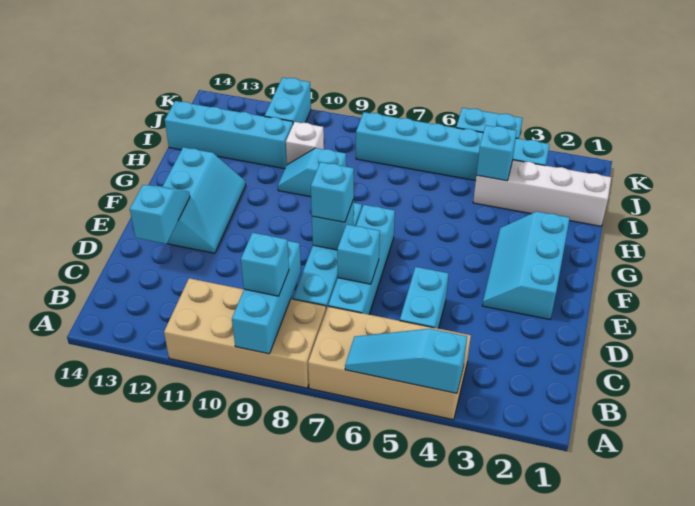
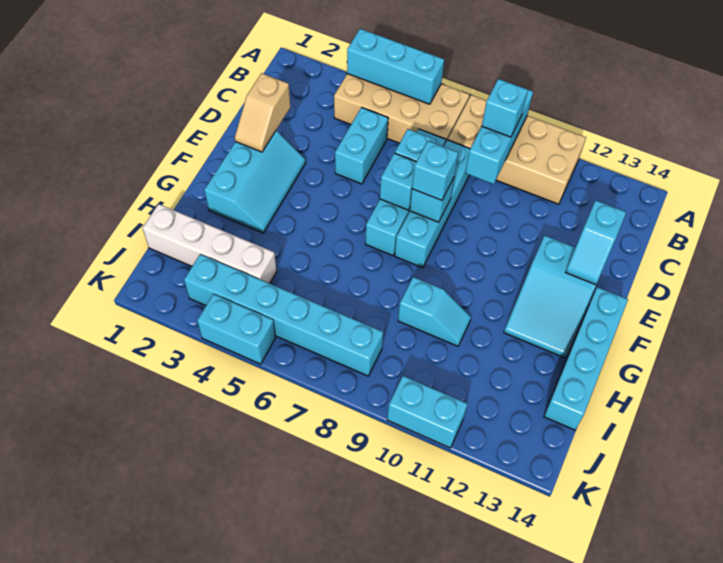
cyan slope A4:A6 level 2 top 4 -> cyan brick A4:A6 level 2
none -> tan slope D2:E2 level 2 top D
cyan slope E12:G13 level 1 top 13 -> cyan slope E12:G13 level 1 top E
cyan brick I4 level 2 -> cyan brick E7 level 2
white brick I10 level 1 -> none
cyan brick I11:I14 level 1 -> cyan brick F14:I14 level 1
cyan brick J11:K11 level 1 -> cyan brick K10:K11 level 1

